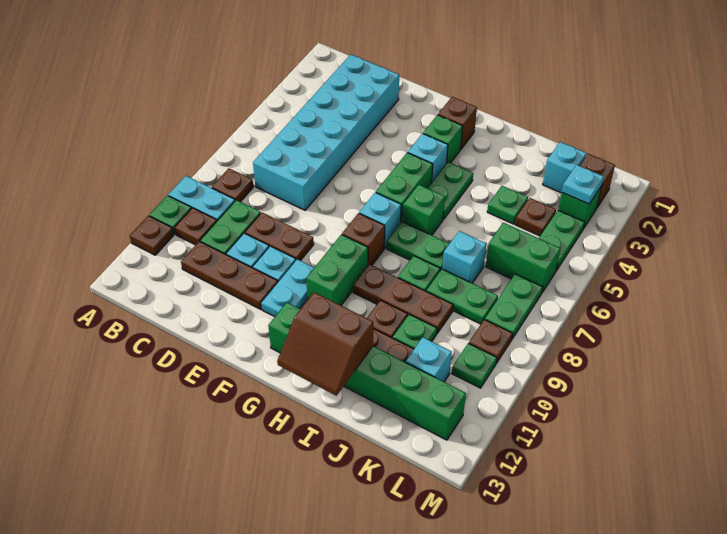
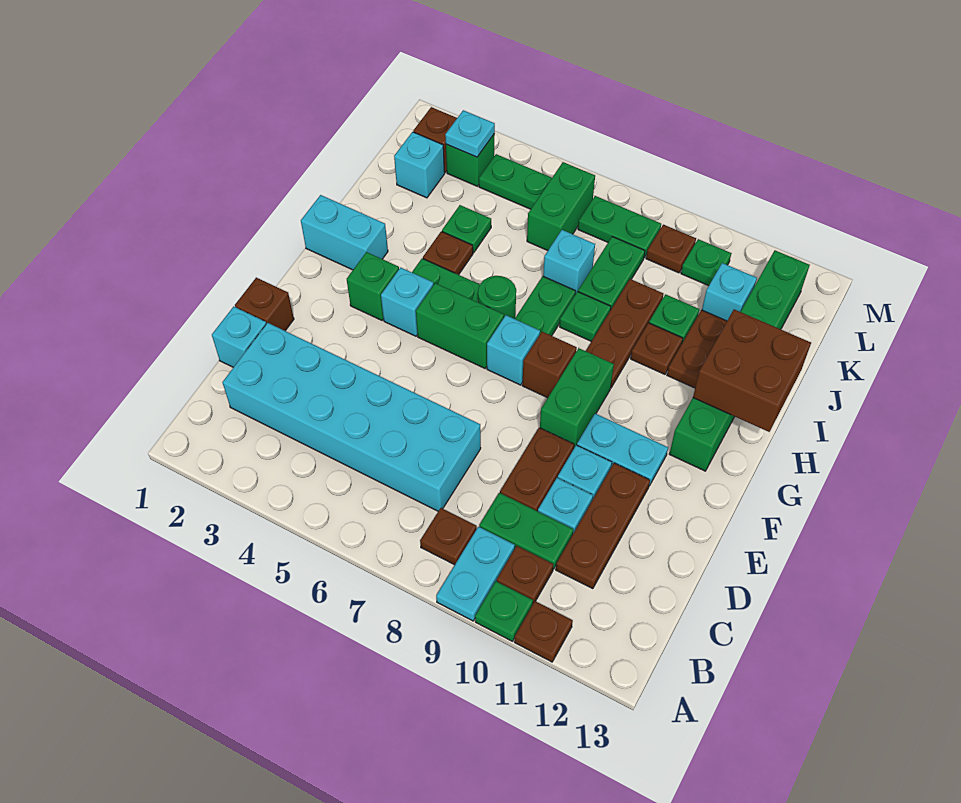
none -> cyan brick D1 level 1
brown brick G2 level 1 -> brown brick E1 level 1
green brick G9:G10 level 1 -> green brick F9:G9 level 1
none -> cyan brick H1:H2 level 1
green brick H6 level 1 -> green round brick H6 level 1
brown slope H12:I13 level 2 top 12 -> brown brick H12:I13 level 2
brown plate K4 level 1 -> brown plate I4 level 1

